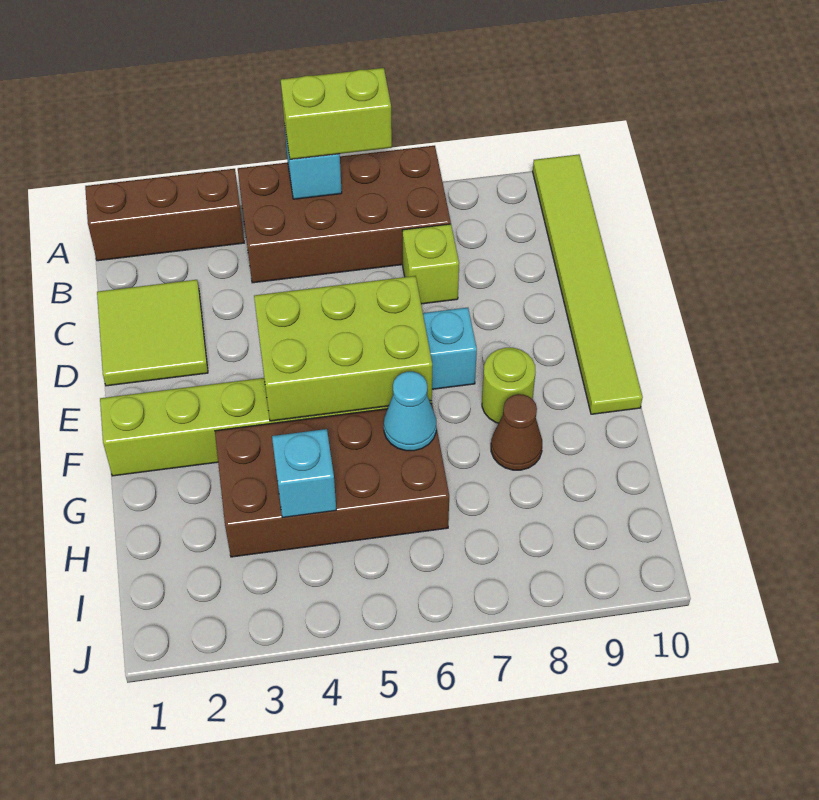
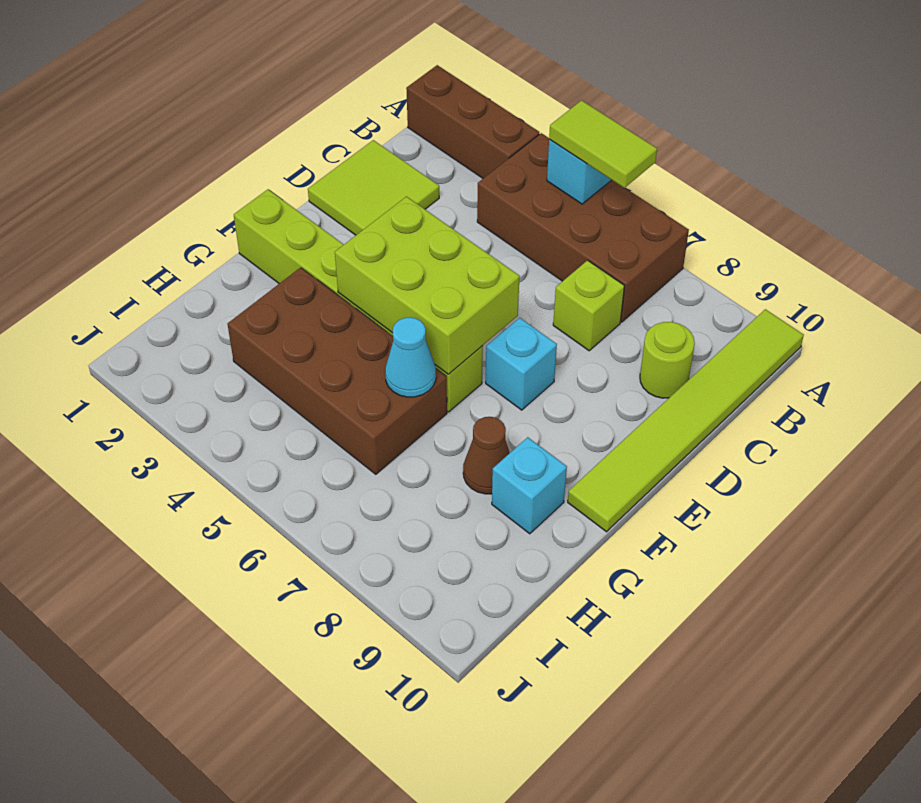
lime brick A5:A6 level 3 -> lime tile A5:A6 level 3
lime round brick F8 level 1 -> lime round brick C9 level 1
cyan brick H4 level 2 -> cyan brick G9 level 1

